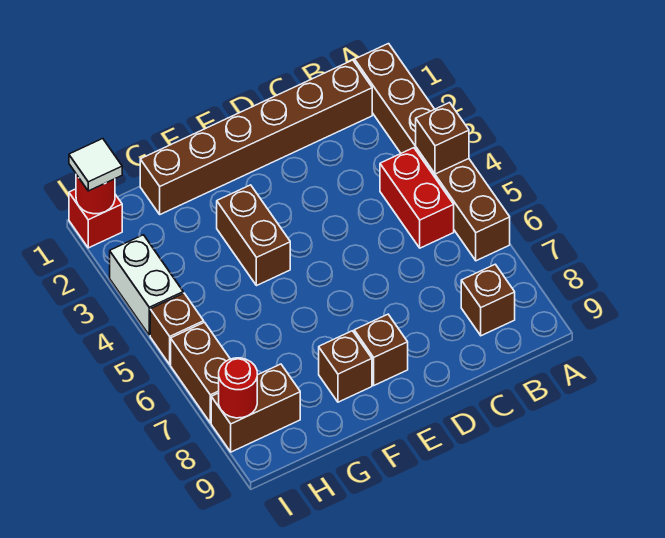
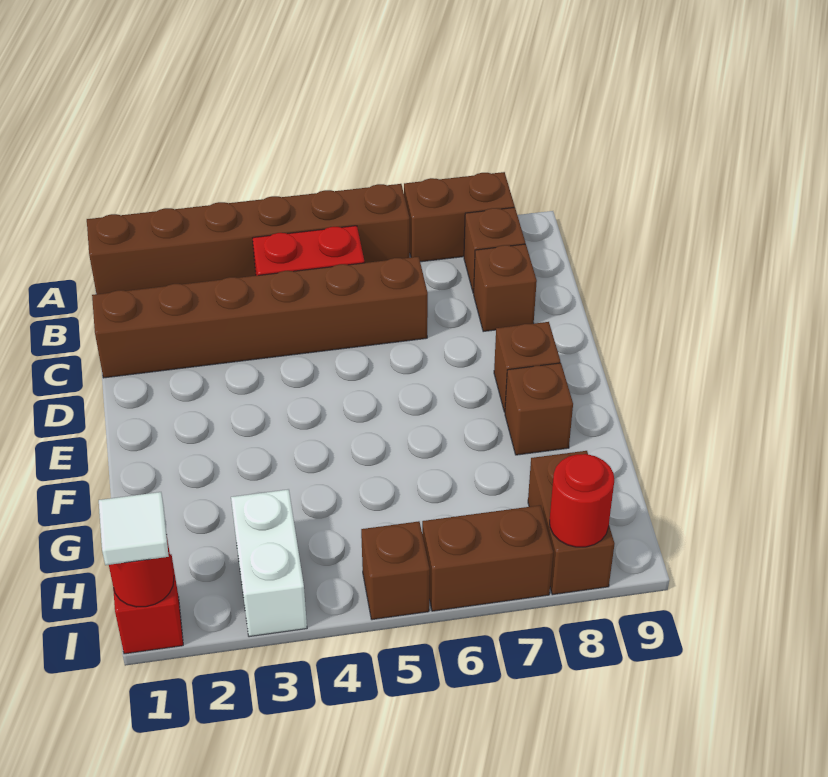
brown brick A4 level 2 -> brown brick C8 level 1
brown brick B1:G1 level 1 -> brown brick C1:C6 level 1
brown brick F3:F4 level 1 -> brown brick A7:A8 level 1
white brick I3:I4 level 1 -> white brick H3:I3 level 1

